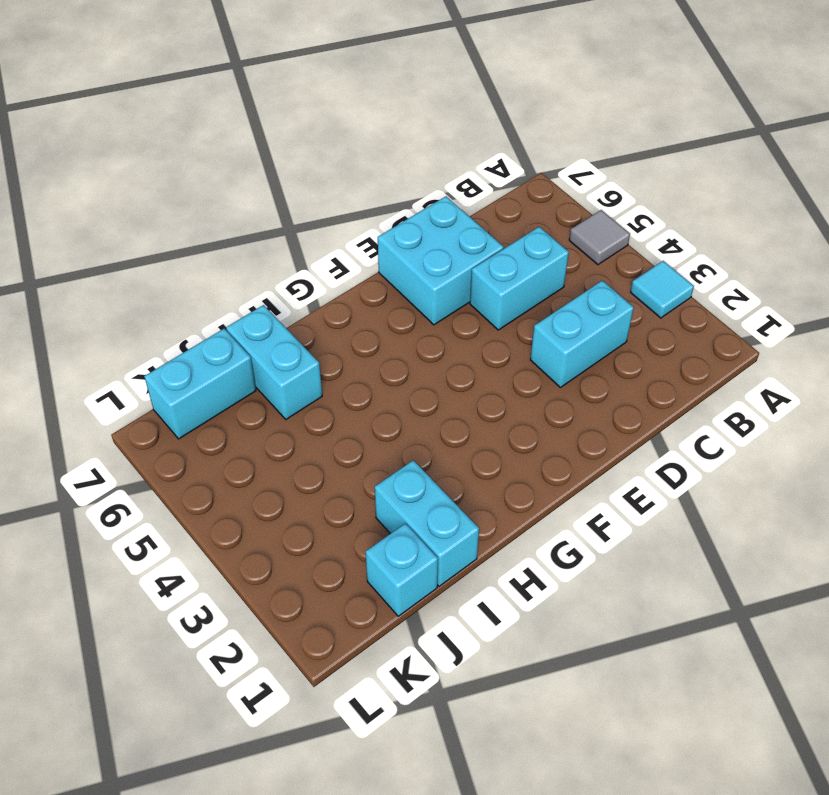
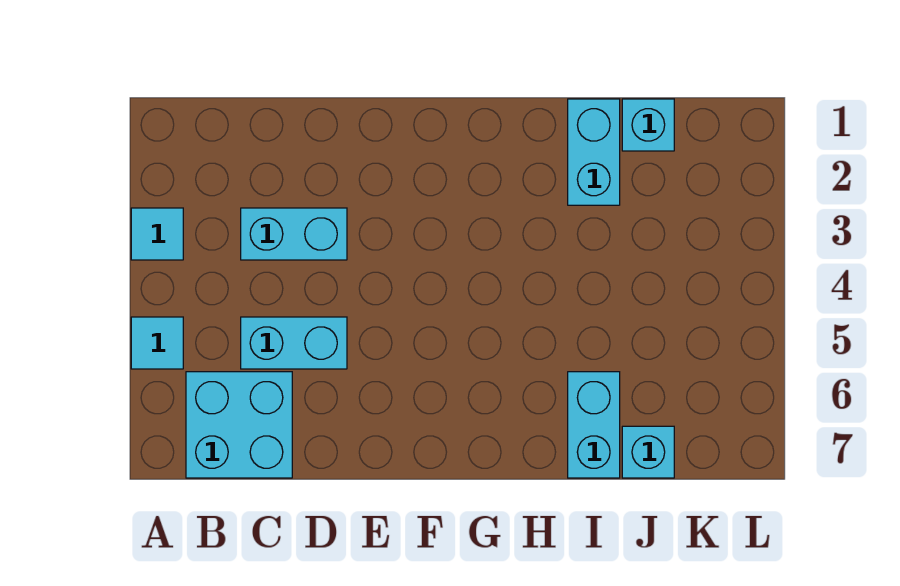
grey tile A5 level 1 -> cyan tile A5 level 1
cyan brick D6:E7 level 1 -> cyan brick B6:C7 level 1
cyan brick J7:K7 level 1 -> cyan brick J7 level 1

